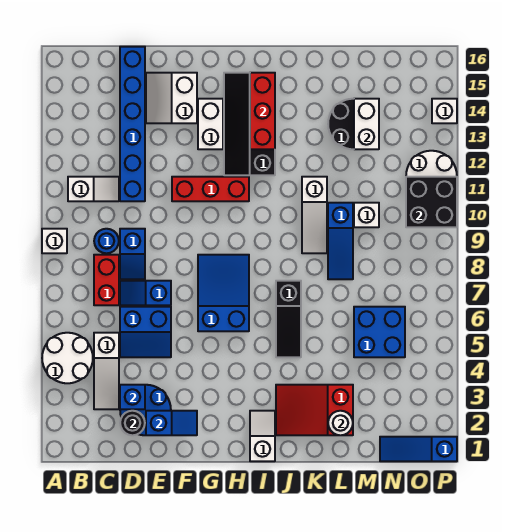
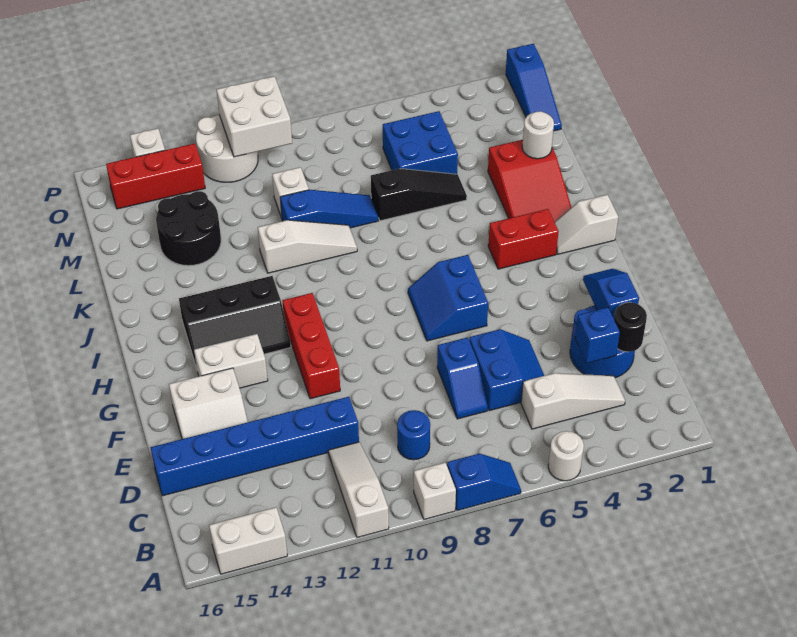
white round brick A4:B5 level 1 -> white round brick A5 level 1
white slope B11:C11 level 1 top B -> white slope A11:C11 level 1 top A
red brick C7:C8 level 1 -> red brick I3:I4 level 1
blue slope D8:D9 level 1 top 9 -> blue slope A7:A8 level 1 top 8
blue slope G6:H8 level 1 top 6 -> blue slope G6:H7 level 1 top 6
black slope H12:I15 level 1 top I -> black slope H12:I14 level 1 top I
red brick I13:I15 level 2 -> red brick O13:O15 level 1
black slope J5:J7 level 1 top 7 -> black slope L5:L7 level 1 top 7
white brick M13:M14 level 2 -> white brick A14:A15 level 1
black brick O10:P11 level 2 -> white brick O10:P11 level 2

